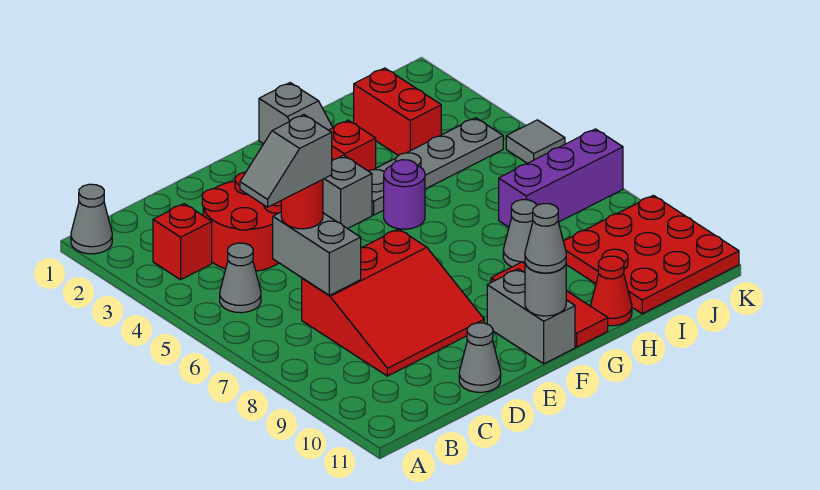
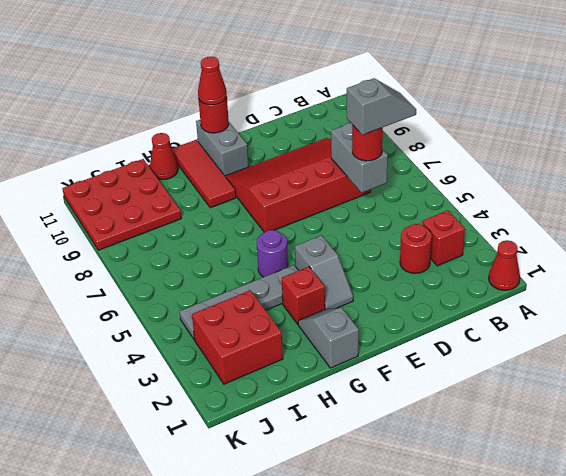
grey cone A1 level 1 -> red cone A1 level 1
grey cone B5 level 1 -> none
red round brick C3:D4 level 1 -> red round brick C3 level 1
red slope C7:E9 level 1 top 7 -> red slope C7:F9 level 1 top 7
grey cone D11 level 1 -> none
grey round brick F11 level 2 -> red round brick F11 level 2
grey cone F11 level 3 -> red cone F11 level 3
grey cone H8 level 1 -> none
red brick I2:I3 level 1 -> red brick I2:J3 level 1
purple brick I7:K7 level 1 -> none
grey tile K5 level 1 -> none

